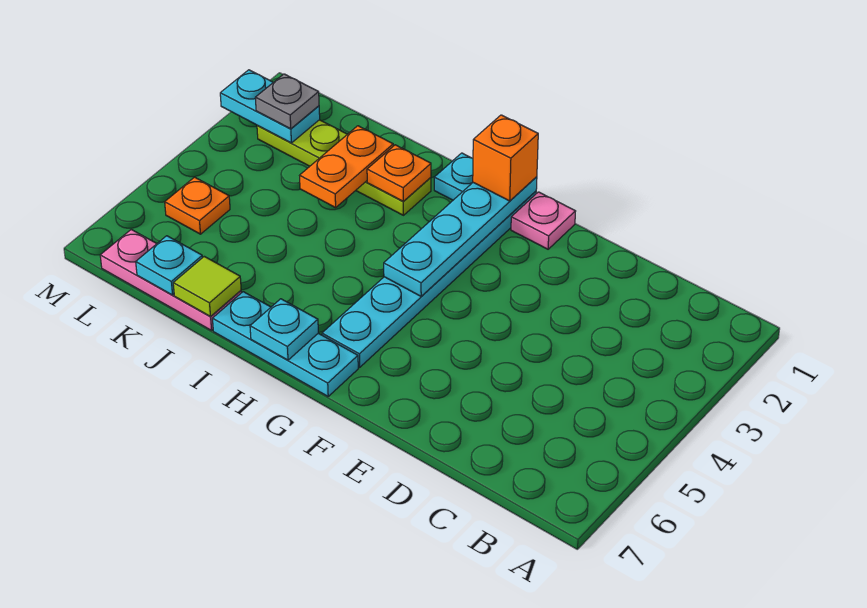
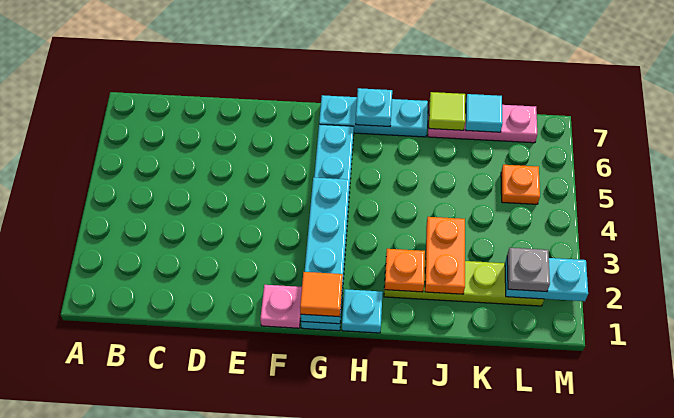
orange brick G1 level 3 -> orange tile G1 level 3
cyan plate K7 level 2 -> cyan tile K7 level 2

